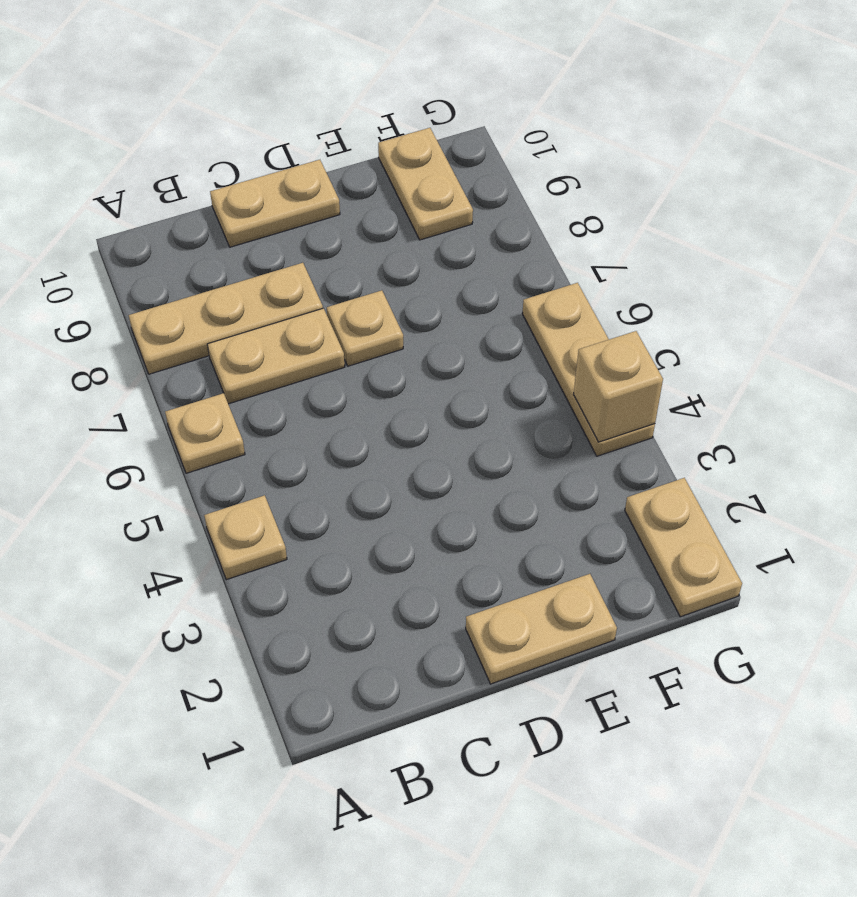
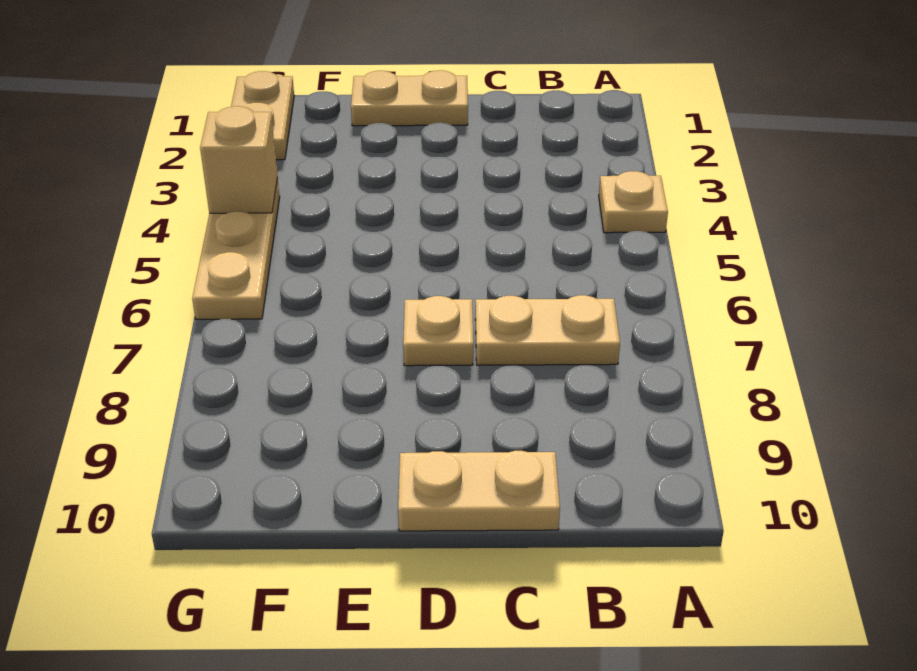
tan plate A6 level 1 -> none
tan plate A8:C8 level 1 -> none
tan plate F9:F10 level 1 -> none

